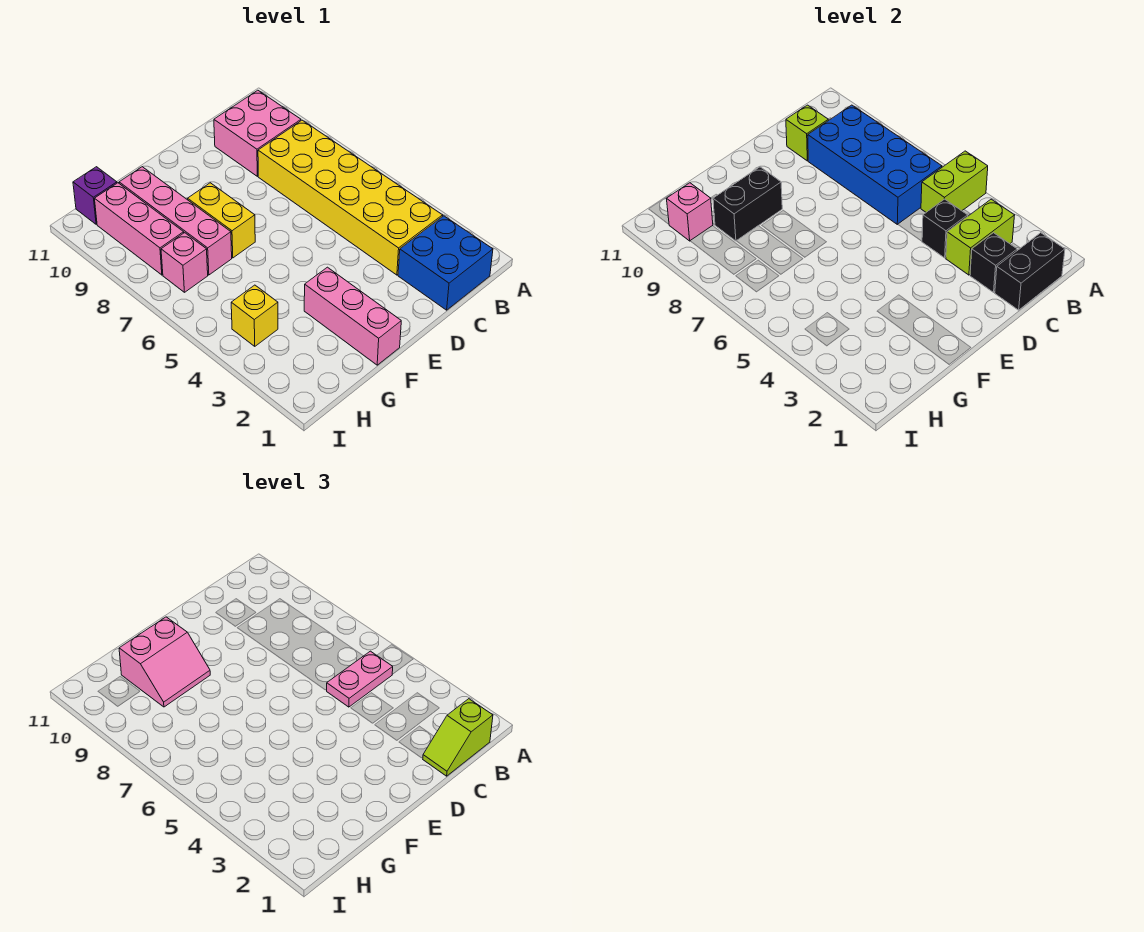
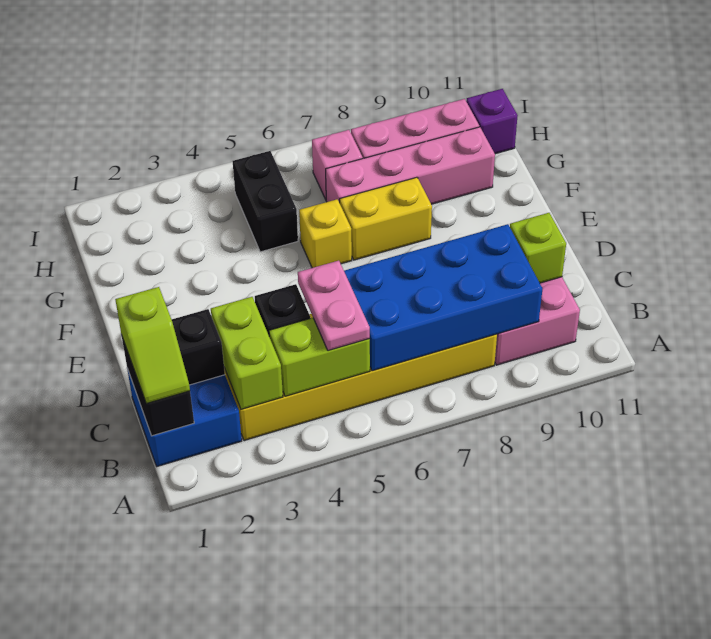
lime brick A5:B5 level 2 -> lime brick B4:B5 level 2
lime slope B1:C1 level 3 top B -> lime slope B1:C1 level 3 top C
pink brick F1:F3 level 1 -> none
black brick F9:G9 level 2 -> black brick G5:H5 level 1
pink slope F9:G10 level 3 top 10 -> none
yellow brick H4 level 1 -> yellow brick F6 level 1
pink brick H10 level 2 -> none

